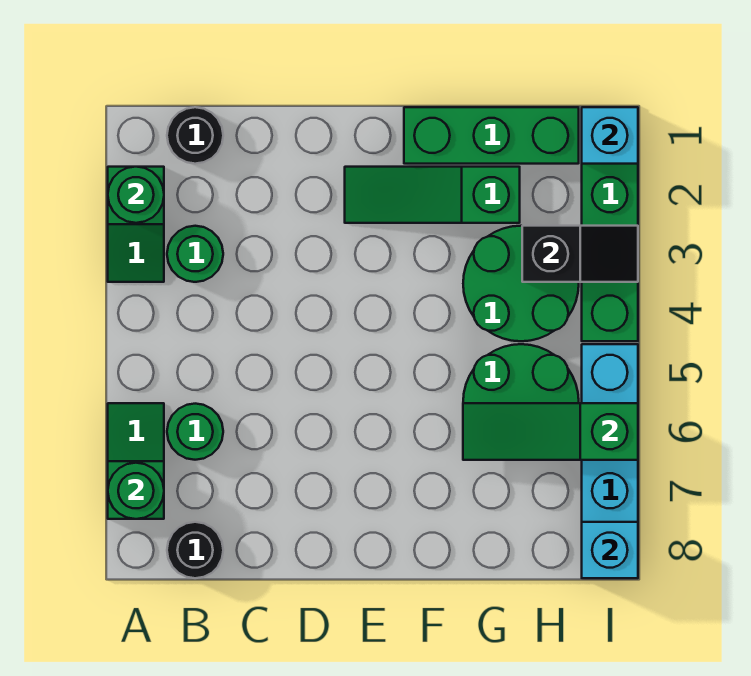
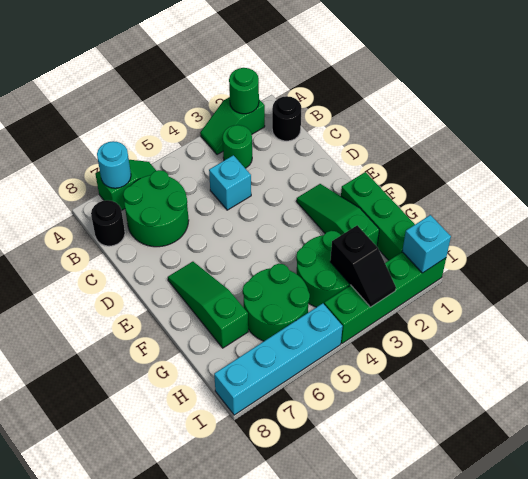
green round brick A7 level 2 -> cyan round brick A7 level 2
green round brick B6 level 1 -> green round brick B6:C7 level 1
green slope G6:I6 level 2 top I -> green slope E7:G7 level 1 top G
cyan brick I8 level 2 -> cyan brick C4 level 1

